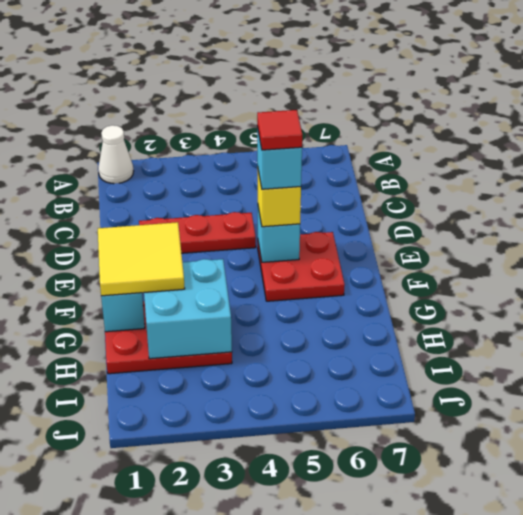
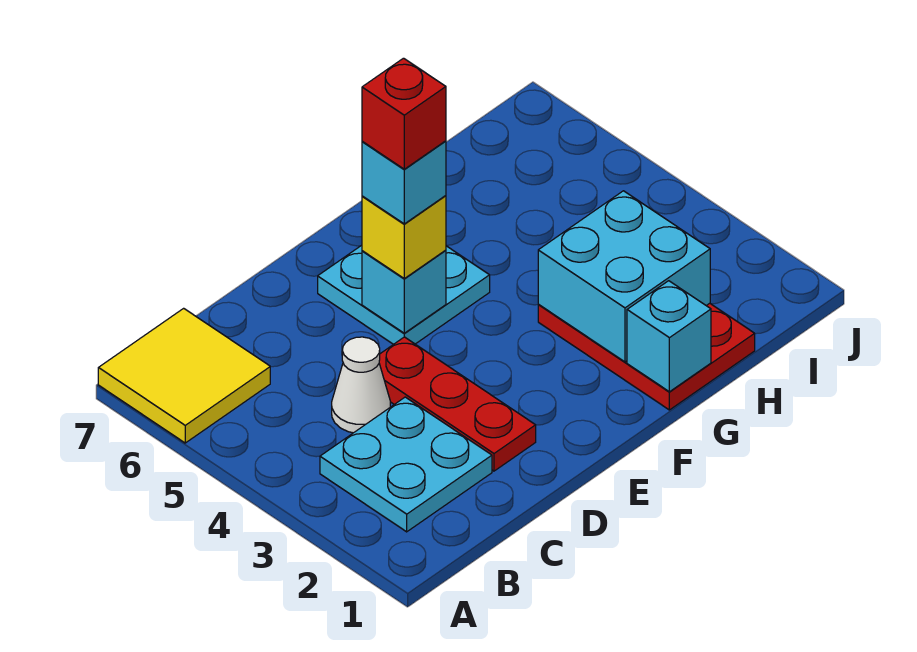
white cone A1 level 1 -> white cone C4 level 1
none -> cyan plate B2:C3 level 1
red plate E5:F6 level 1 -> cyan plate E5:F6 level 1
red tile E5 level 5 -> red brick E5 level 5
yellow tile F1:G2 level 3 -> yellow tile A6:B7 level 1

